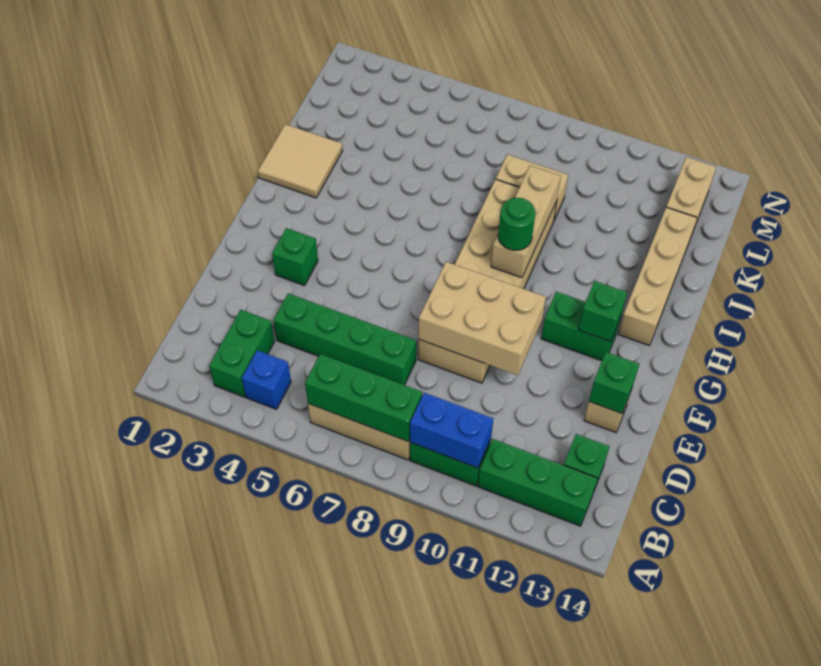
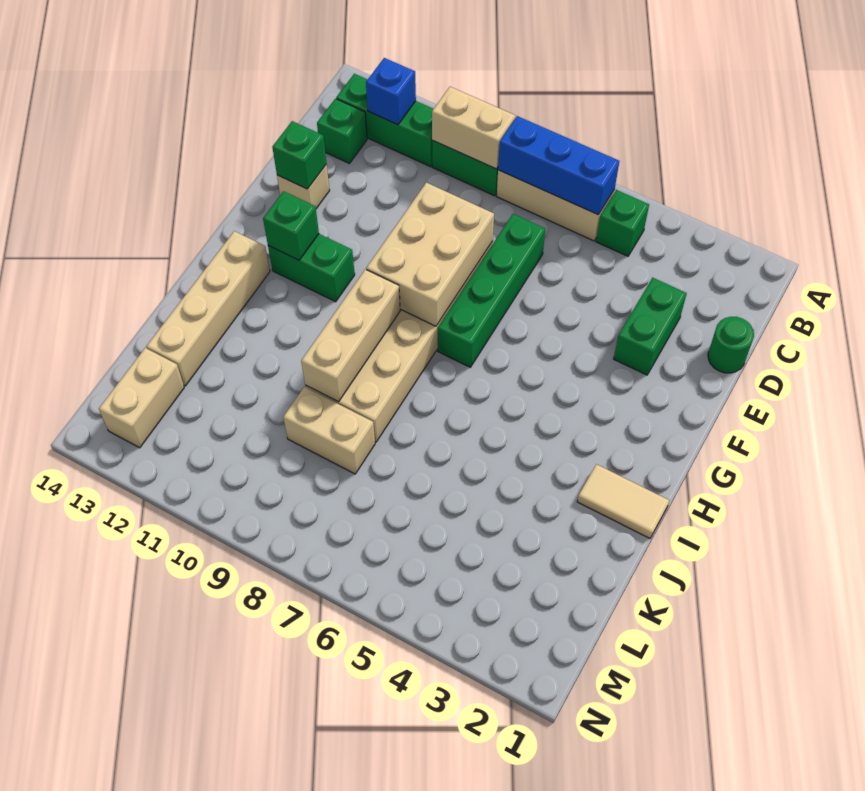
green brick B3:C3 level 1 -> green brick D3:E3 level 1
blue brick B4 level 1 -> blue brick B12 level 2
green brick B6:B8 level 2 -> blue brick B6:B8 level 2
blue brick B9:B10 level 2 -> tan brick B9:B10 level 2
green brick D4:D7 level 1 -> green brick D7:G7 level 1
tan brick E8:F10 level 2 -> tan brick E8:G9 level 2
green brick F3 level 1 -> green brick B5 level 1
green round brick H9 level 3 -> green round brick D1 level 1
tan tile I1:J2 level 1 -> tan tile I1:I2 level 1

